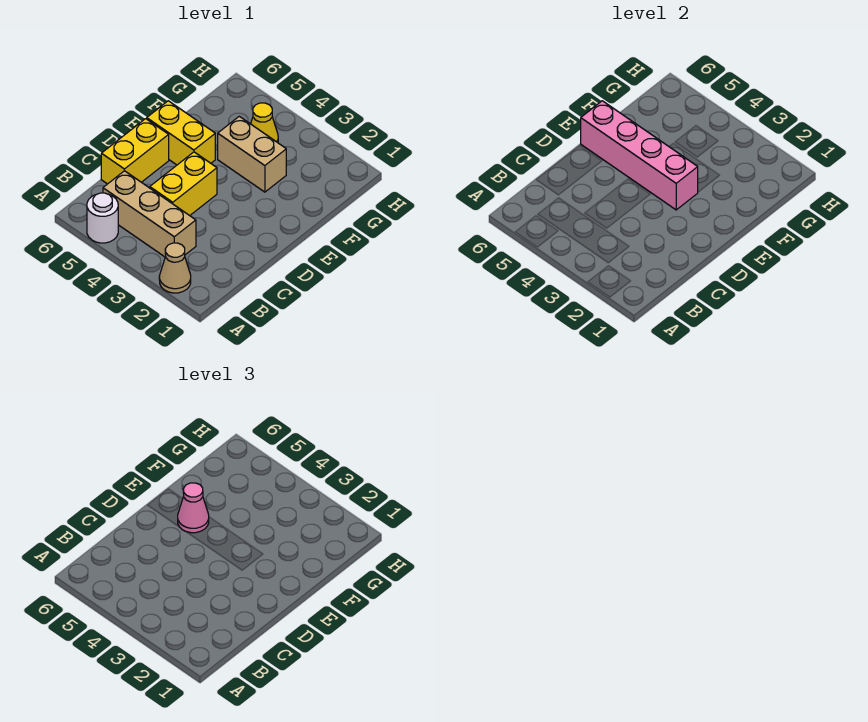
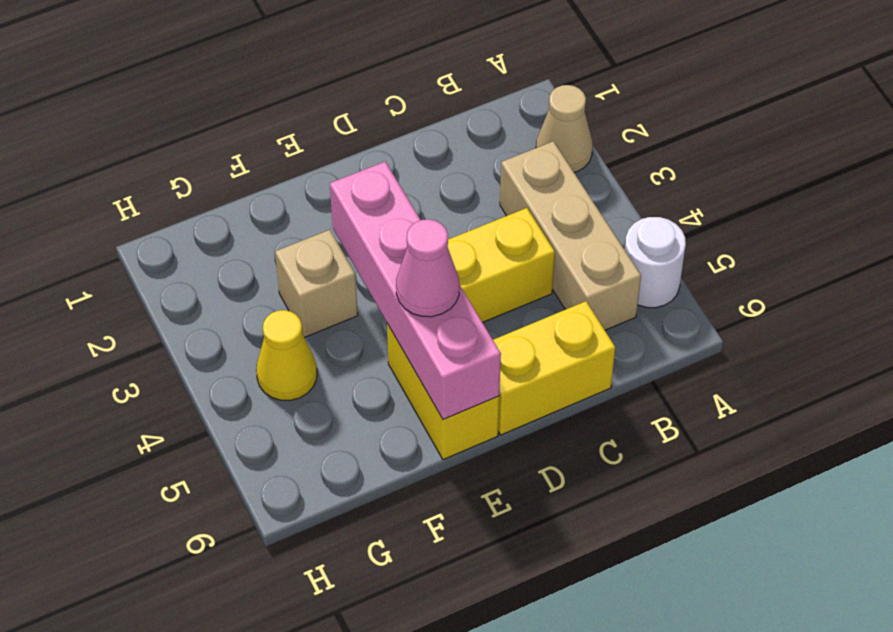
tan brick F3:F4 level 1 -> tan brick F3 level 1

